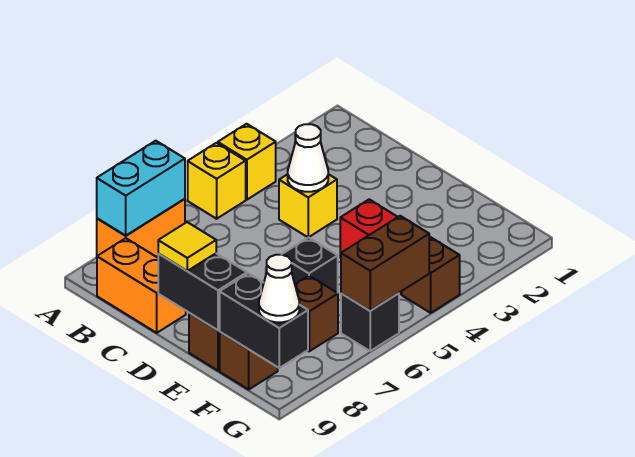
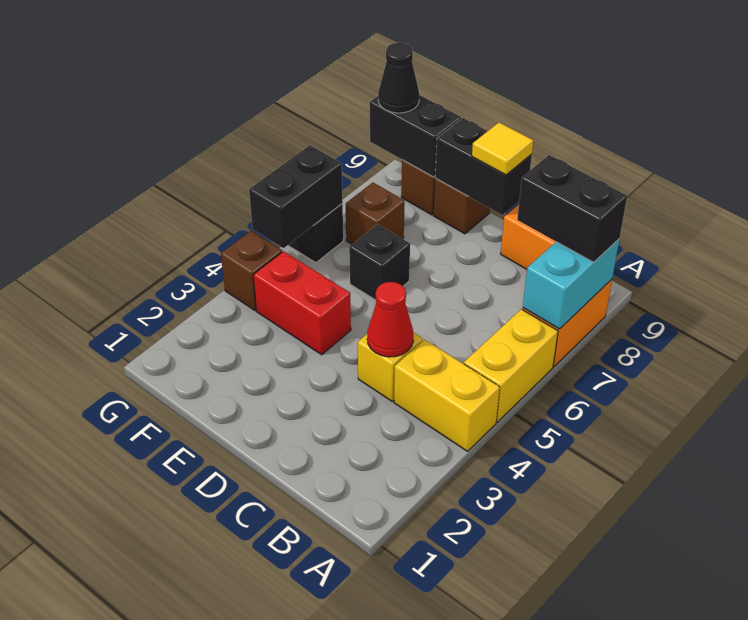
yellow brick A4 level 1 -> yellow brick A4:B4 level 1
yellow brick A5 level 1 -> yellow brick A5:A6 level 1
none -> black brick A8:B8 level 3
white cone C4 level 2 -> red cone C4 level 2
brown brick G5:G6 level 2 -> black brick G5:G6 level 2
white cone G9 level 3 -> black cone G9 level 3

